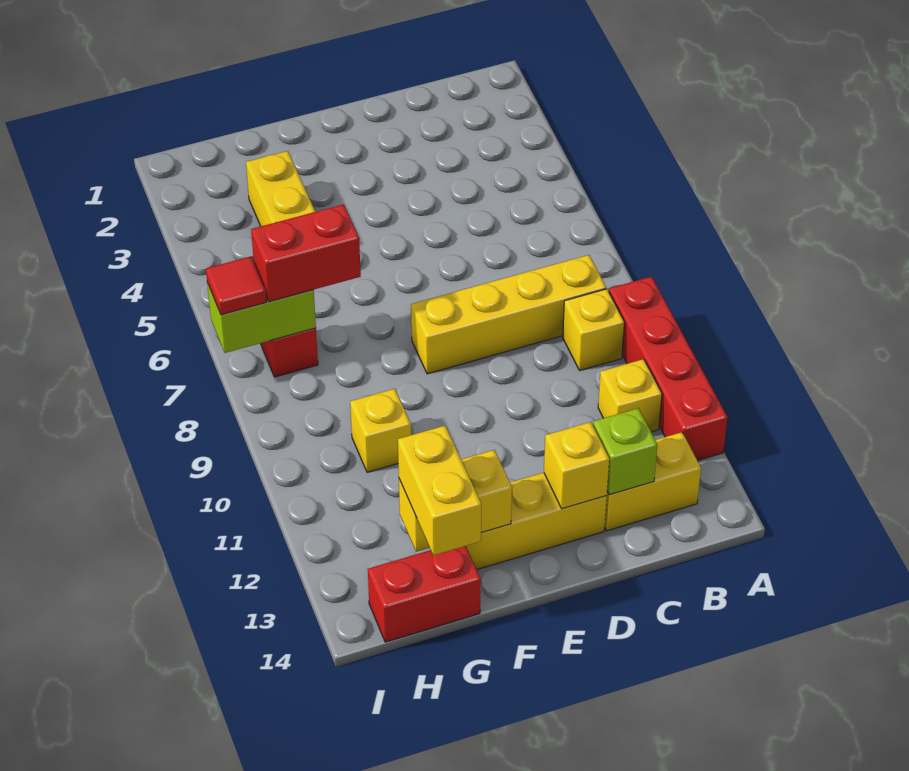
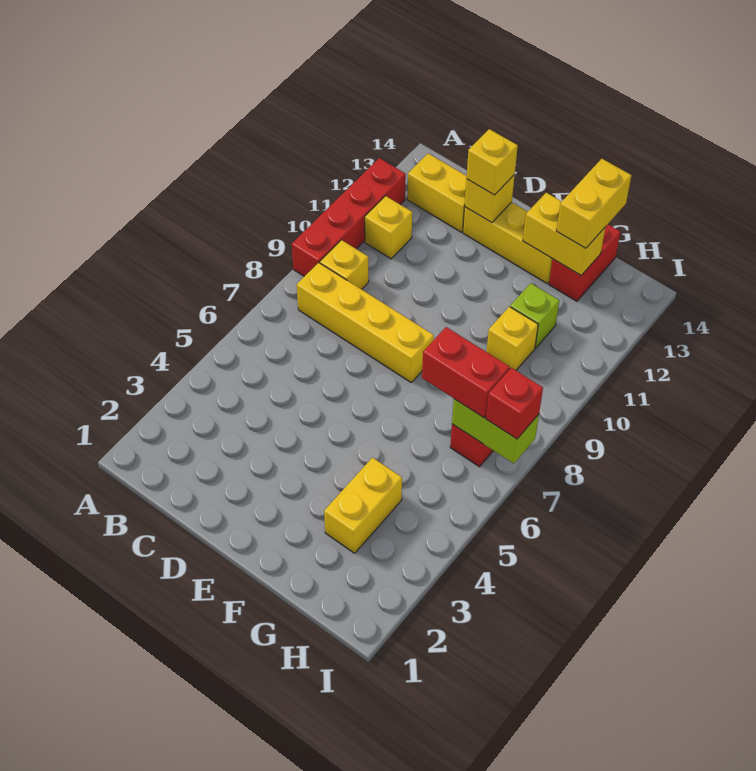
lime brick C13 level 2 -> lime brick G11 level 1
none -> yellow brick D13 level 3
red brick G14:H14 level 1 -> red brick G13:G14 level 1
red tile I7 level 3 -> red brick I7 level 3

